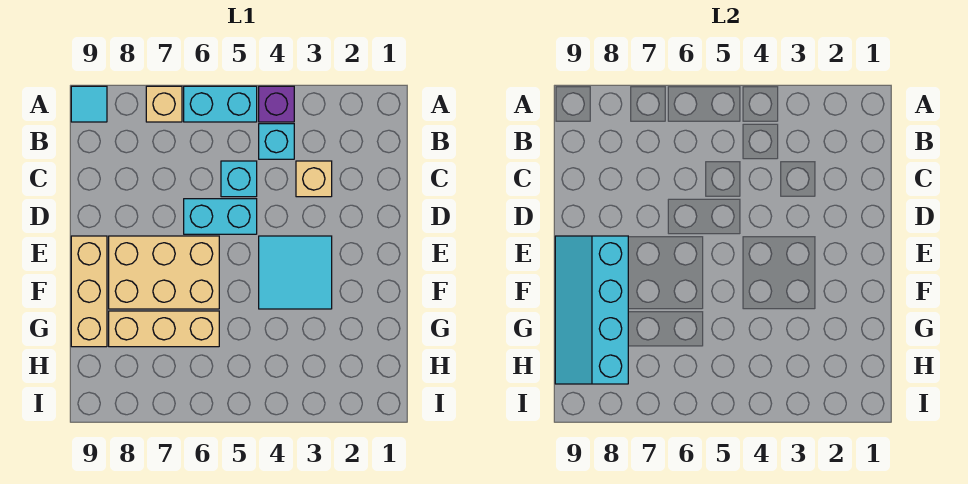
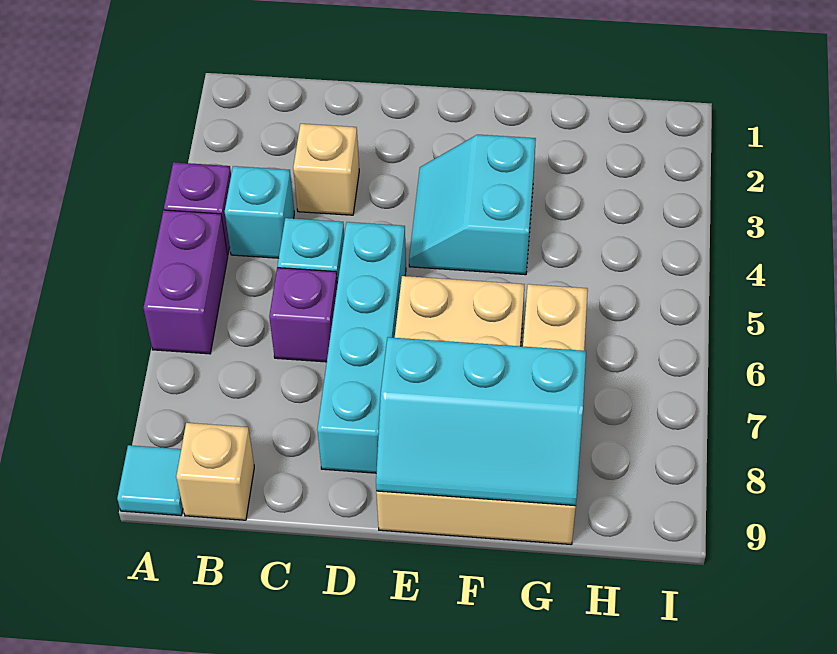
cyan brick A5:A6 level 1 -> purple brick A5:A6 level 1
tan brick A7 level 1 -> tan brick B9 level 1
none -> purple brick C6 level 1
cyan brick D5:D6 level 1 -> cyan brick D5:D8 level 1
cyan tile E3:F4 level 1 -> cyan slope E3:F4 level 1 top F
cyan slope E8:H9 level 2 top 8 -> cyan slope E8:G9 level 2 top 8

